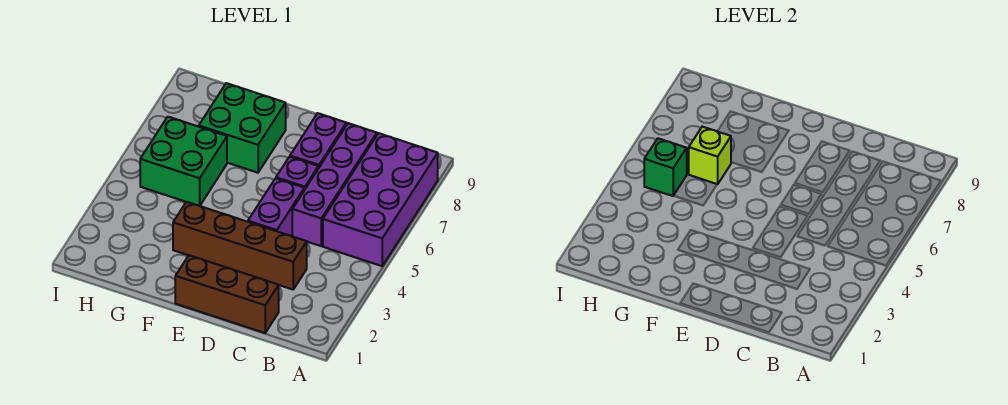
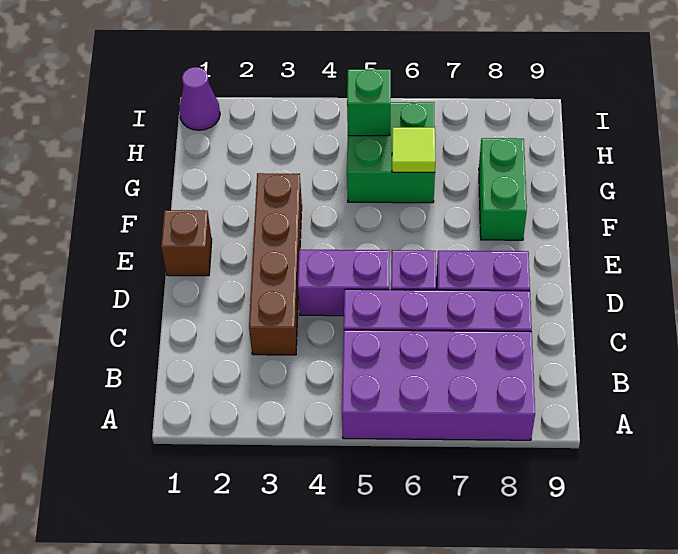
brown brick C1:E1 level 1 -> brown brick E1 level 1
green brick F7:G8 level 1 -> green brick F8:G8 level 1
lime brick G6 level 2 -> lime tile G6 level 2
none -> purple cone I1 level 1

